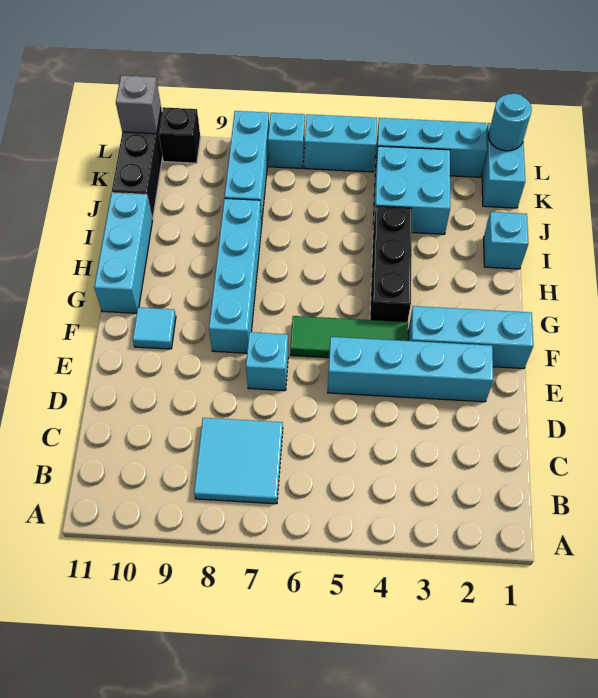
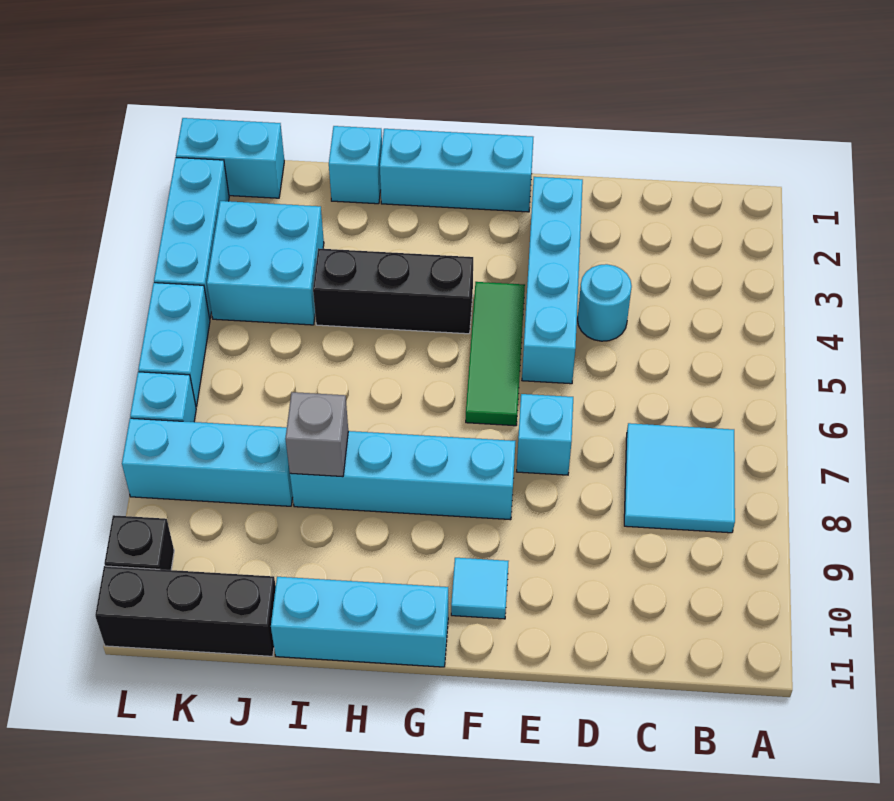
cyan brick F1:F3 level 1 -> cyan brick F1:H1 level 1
cyan round brick L1 level 2 -> cyan round brick D4 level 1
grey brick L11 level 2 -> grey brick I8 level 2

